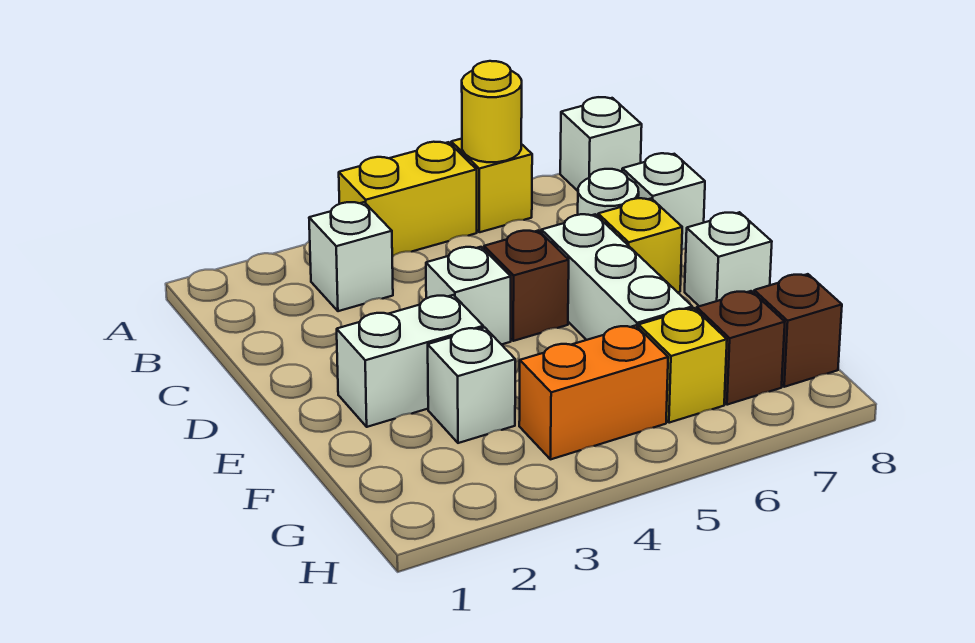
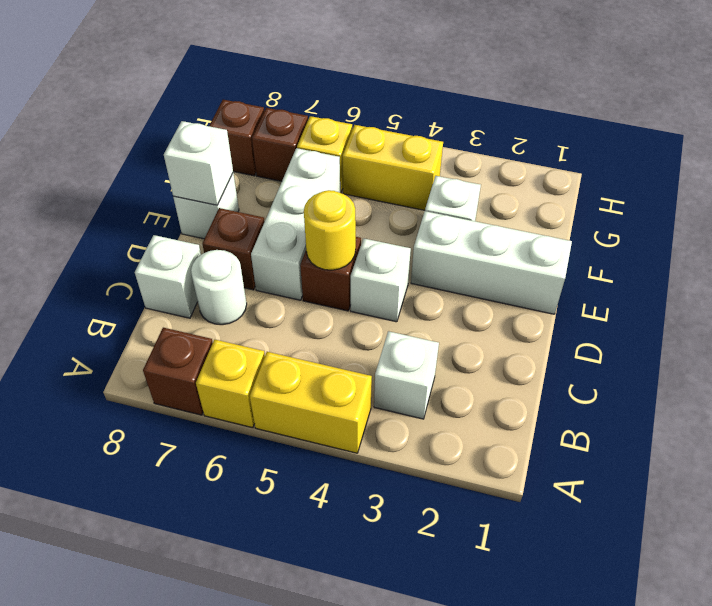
yellow round brick A6 level 2 -> yellow round brick D5 level 2
none -> brown brick A7 level 1
white brick A8 level 1 -> white brick E8 level 2
yellow brick D7 level 1 -> brown brick D7 level 1
white brick E2:E3 level 1 -> white brick E1:E3 level 1
orange brick G4:G5 level 1 -> yellow brick G4:G5 level 1

